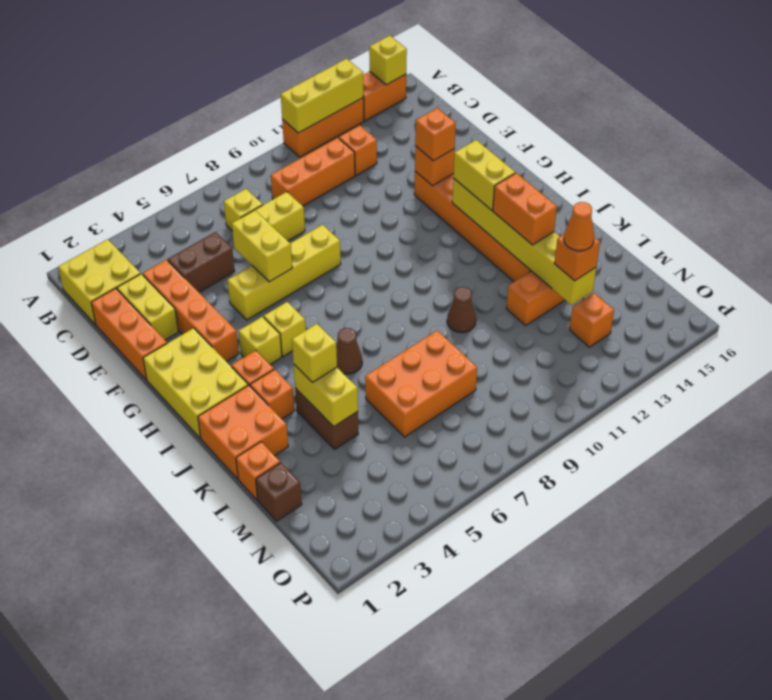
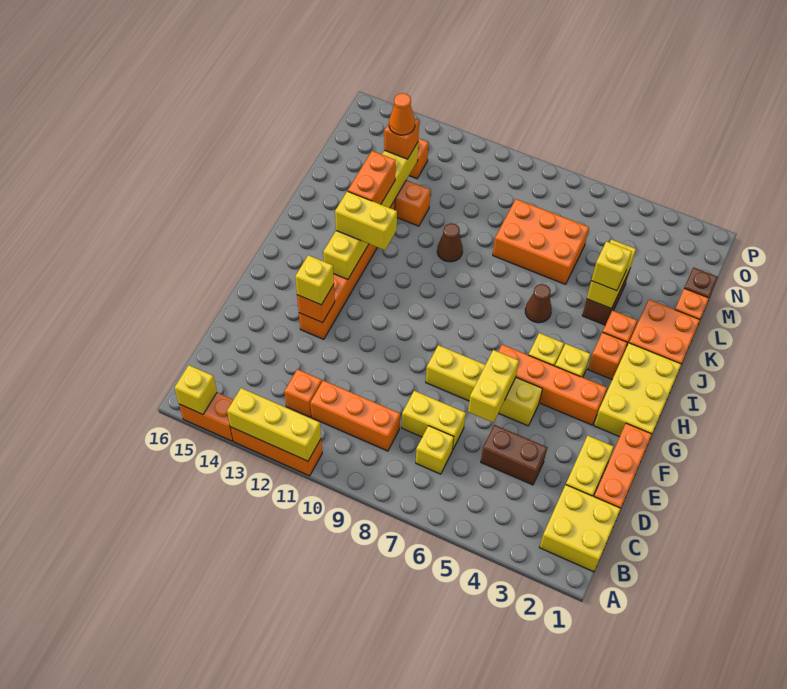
orange brick D3:G3 level 1 -> orange brick G3:G6 level 1
orange brick F13 level 3 -> yellow brick F13 level 3
yellow brick H13:I13 level 3 -> yellow brick I12:I13 level 3

